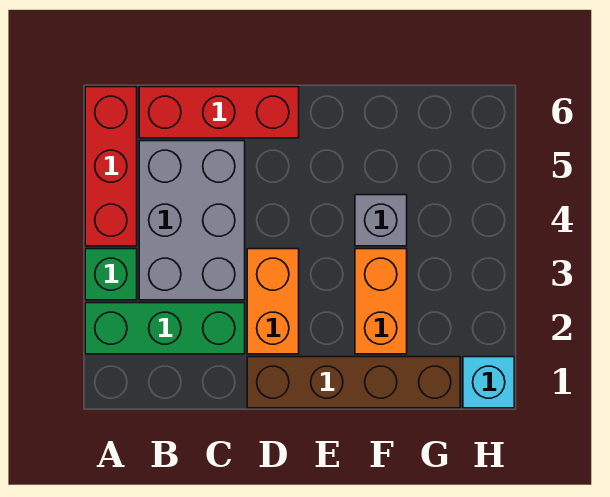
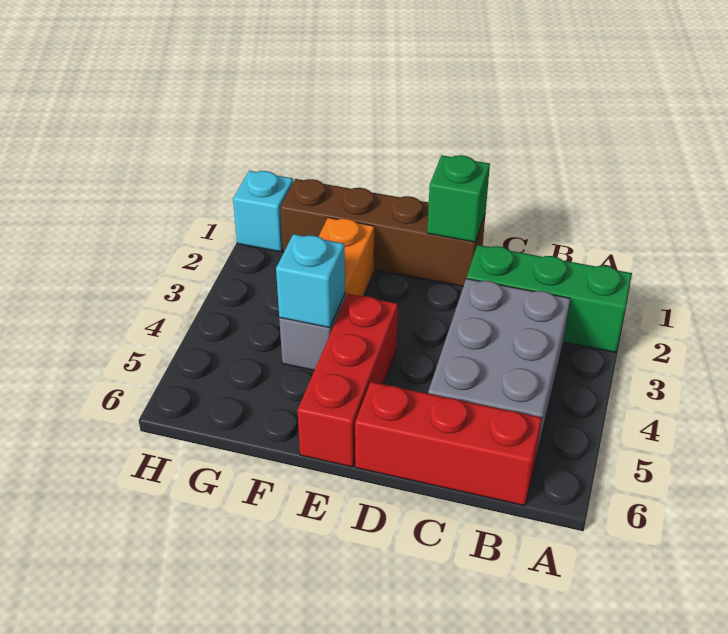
green brick A3 level 1 -> green brick D1 level 2
red brick A4:A6 level 1 -> red brick E4:E6 level 1
orange brick D2:D3 level 1 -> none
none -> cyan brick F4 level 2

